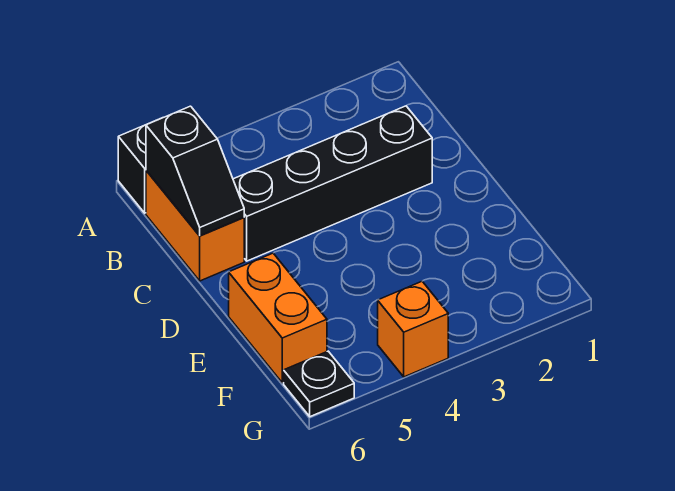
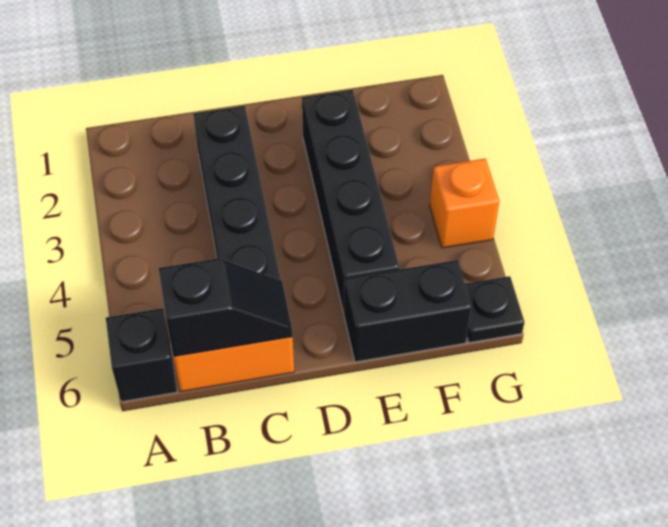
none -> black brick E2:E5 level 1
orange brick E6:F6 level 1 -> black brick E6:F6 level 1

